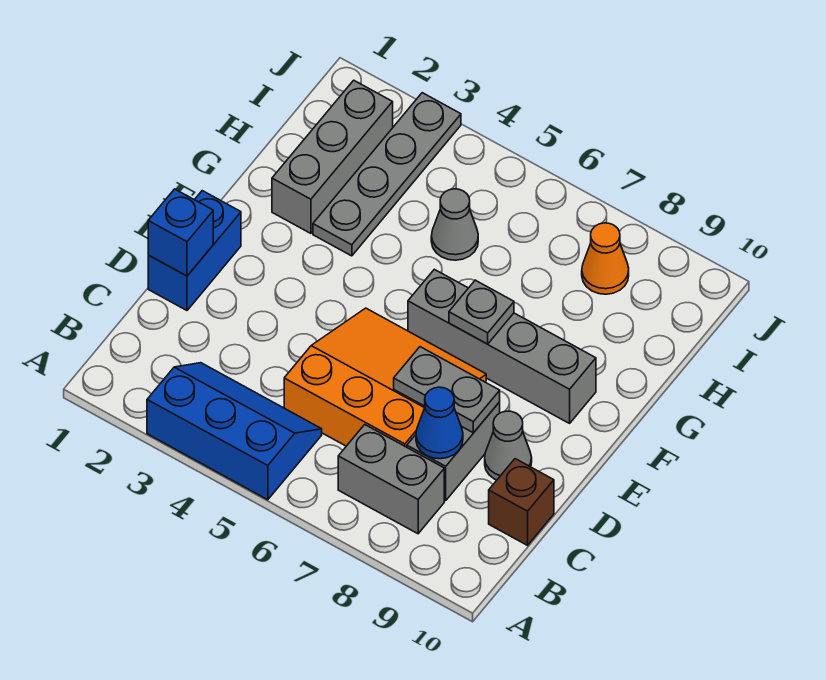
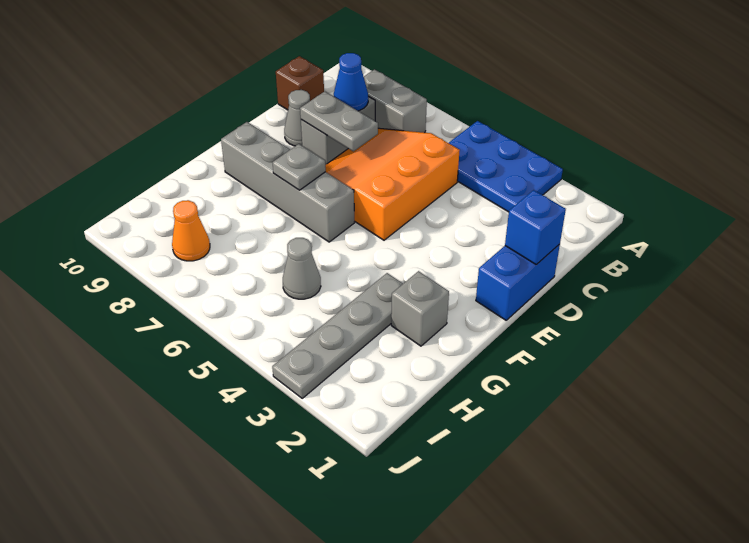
blue slope A3:B5 level 1 top A -> blue plate A3:B5 level 1
orange slope C5:E7 level 1 top C -> orange slope C5:E7 level 1 top 5
grey brick G2:I2 level 1 -> grey brick G2 level 1

